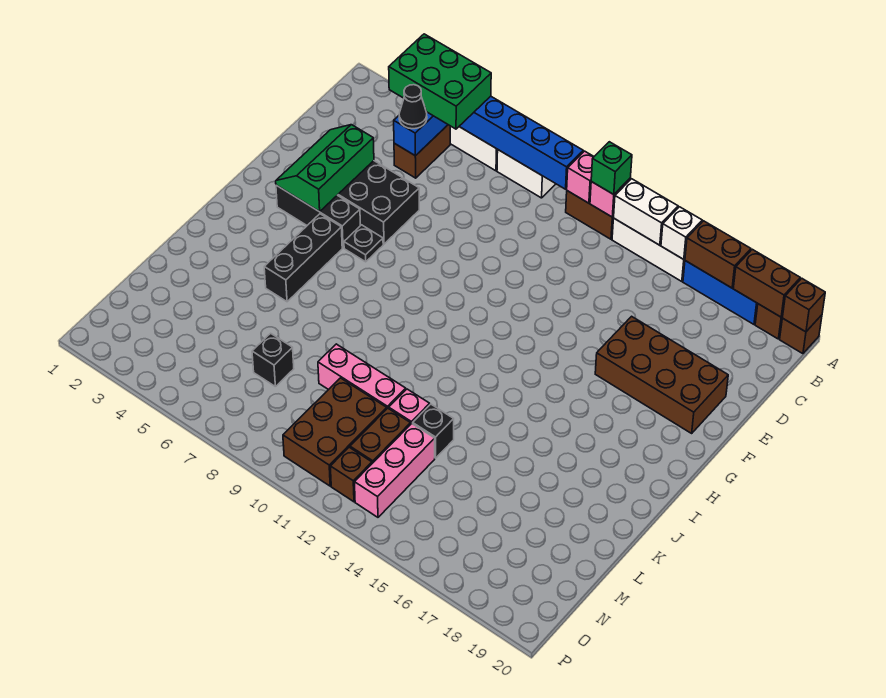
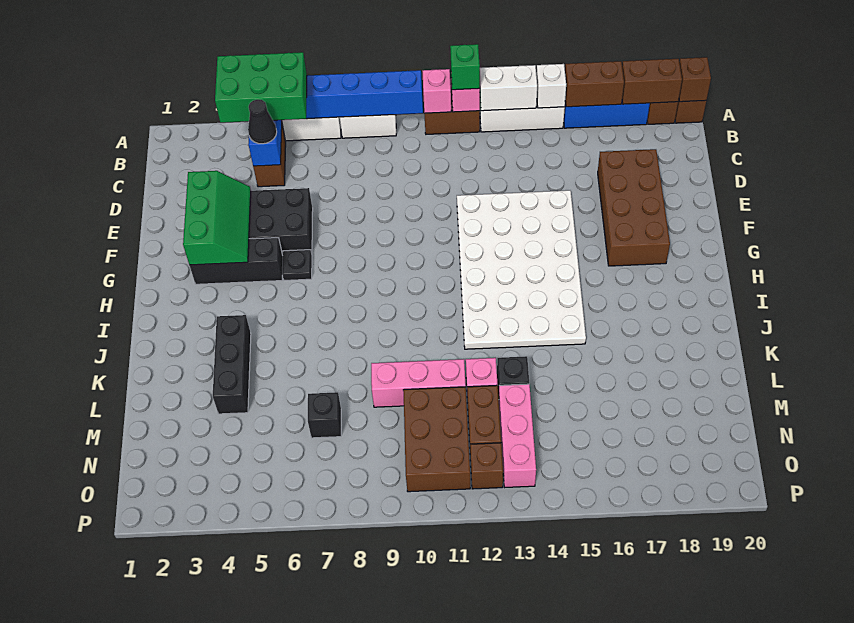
green slope E3:G4 level 2 top 4 -> green slope E3:G4 level 2 top 3
none -> white plate E12:J15 level 1
brown brick E16:F19 level 1 -> brown brick D17:G18 level 1
black brick H5:J5 level 1 -> black brick J4:L4 level 1

